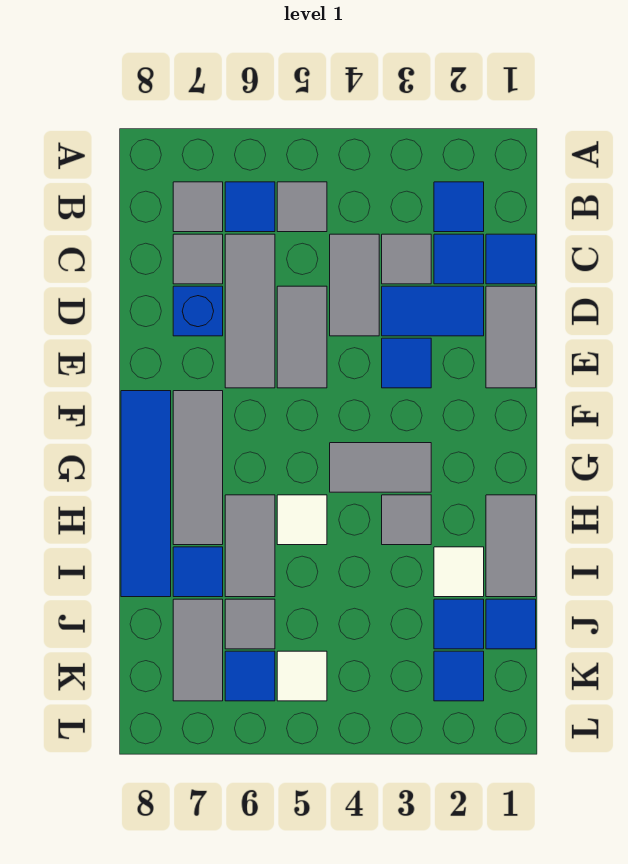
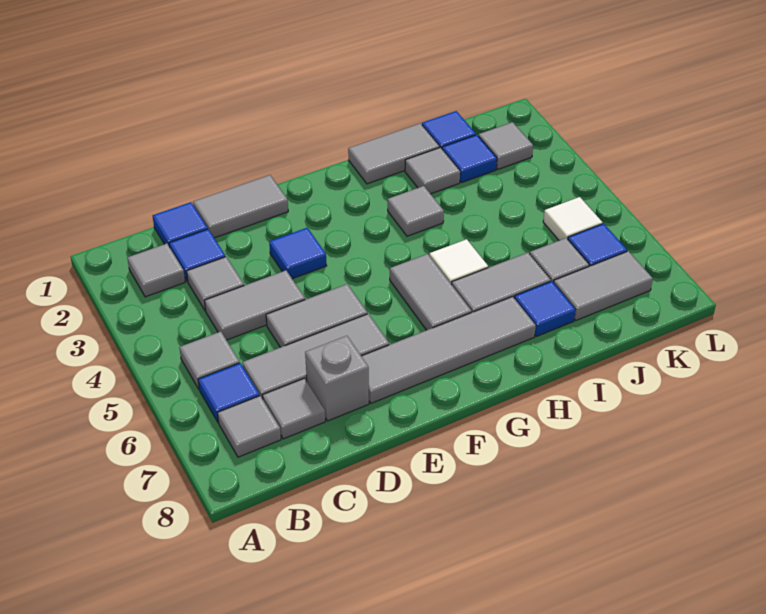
blue tile B2 level 1 -> grey tile B2 level 1
blue tile D2:D3 level 1 -> none
blue brick D7 level 1 -> grey brick D7 level 1
grey tile F7:H7 level 1 -> grey tile E7:H7 level 1
blue tile F8:I8 level 1 -> none
grey tile G3:G4 level 1 -> grey tile G5:G6 level 1
white tile I2 level 1 -> grey tile I2 level 1
blue tile K2 level 1 -> grey tile K2 level 1

